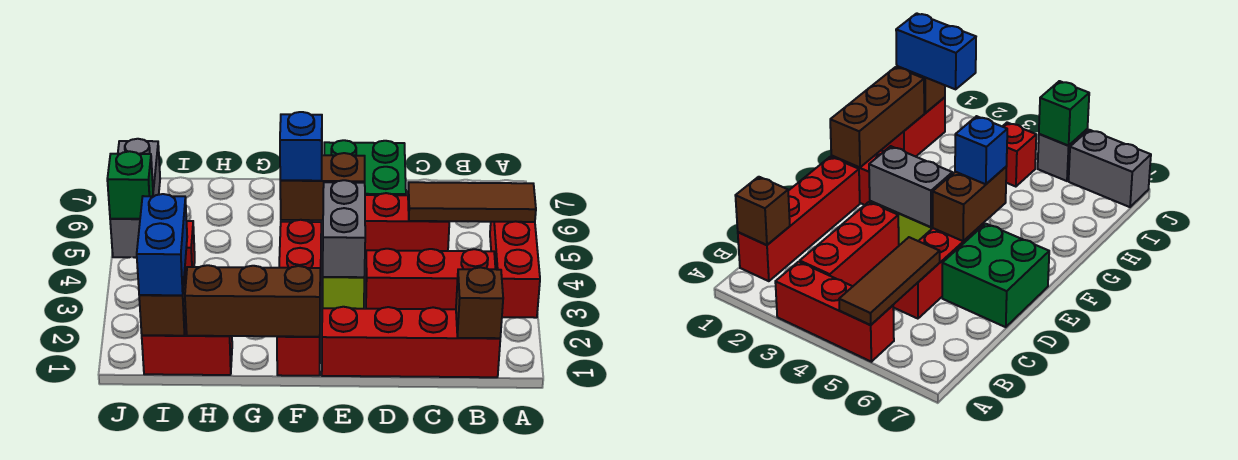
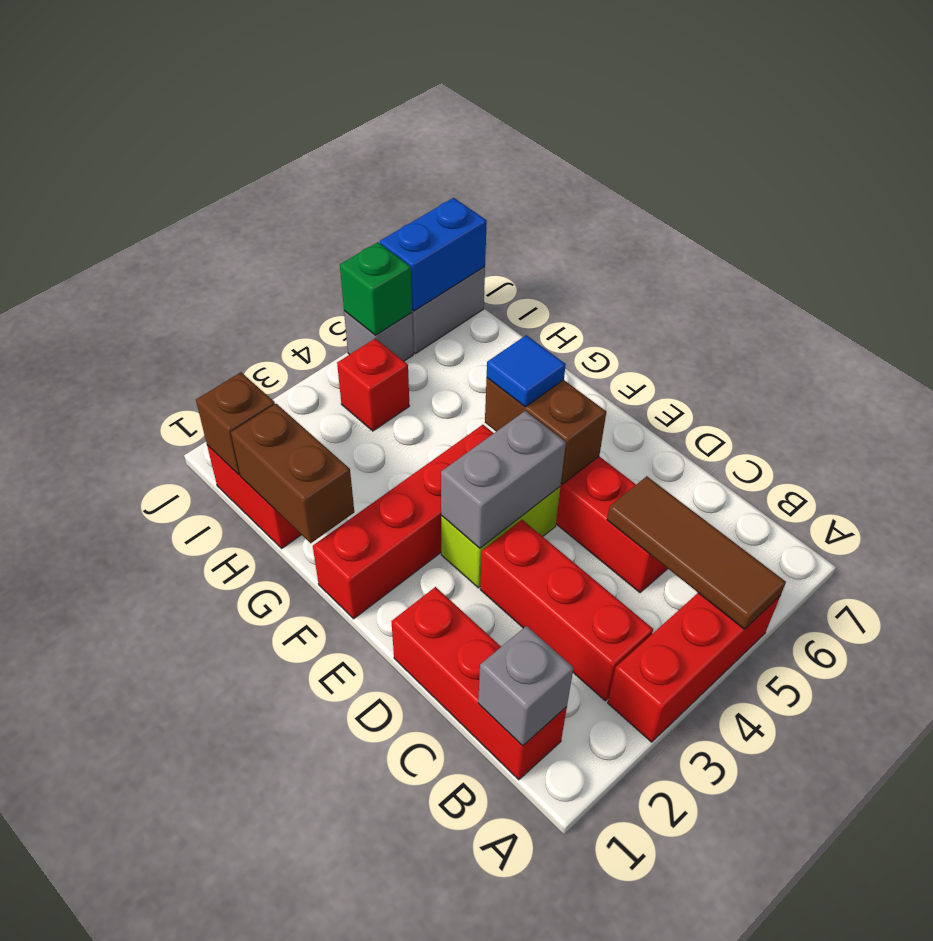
red brick B1:E1 level 1 -> red brick B1:D1 level 1
brown brick B1 level 2 -> grey brick B1 level 2
green brick D6:E7 level 1 -> none
brown brick F1:H1 level 2 -> brown brick G1:H1 level 2
blue brick F5 level 3 -> blue tile F5 level 3
blue brick I1:I2 level 3 -> blue brick J6:J7 level 2

